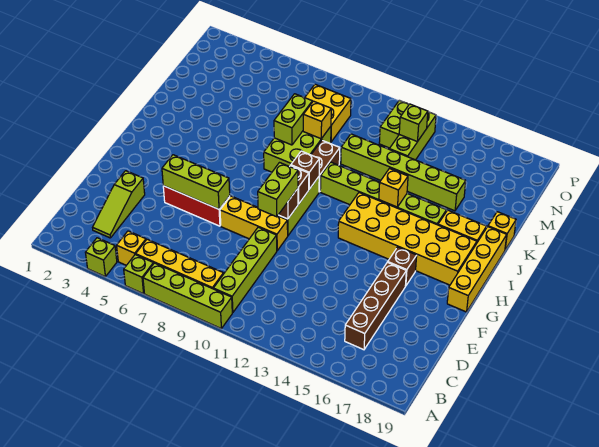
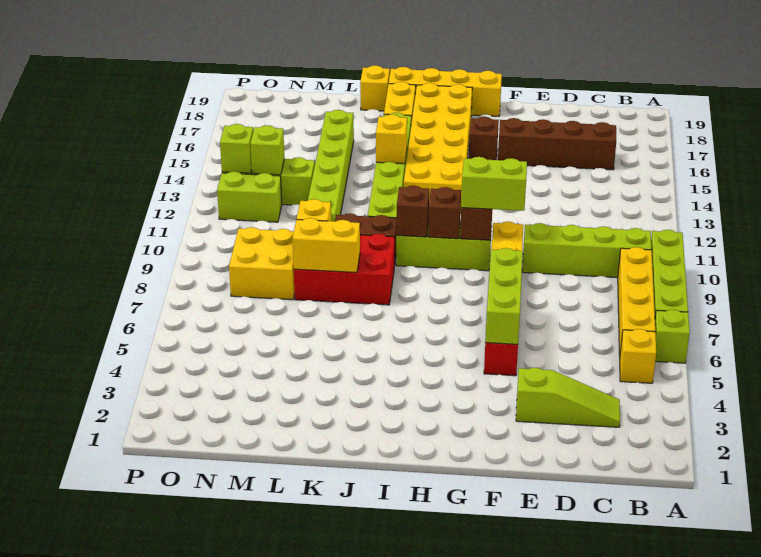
lime brick A4 level 1 -> lime brick O13 level 2
lime brick J8:L9 level 1 -> red brick J8:L9 level 1
lime brick K8:L8 level 2 -> yellow brick K8:L8 level 2

